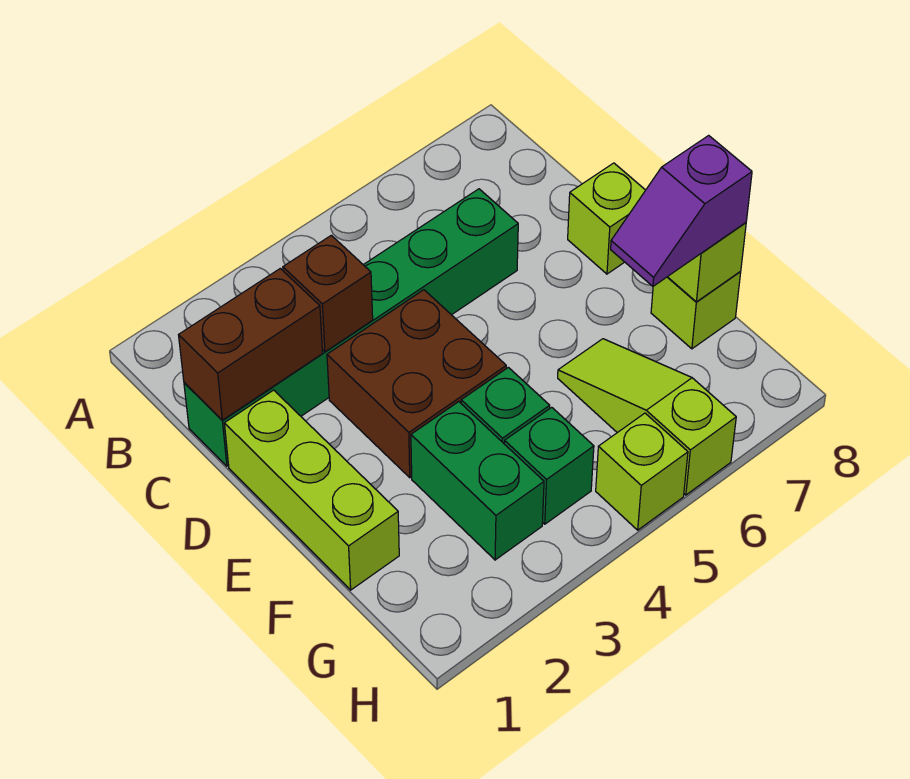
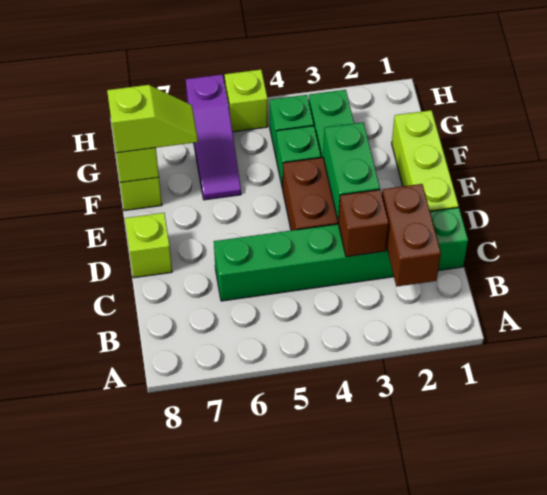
brown brick C1:C2 level 2 -> brown brick B2:C2 level 2
none -> green brick D3:E3 level 2
lime slope F6:H6 level 1 top H -> purple slope F6:H6 level 1 top H
purple slope F7:F8 level 3 top 8 -> lime slope F7:F8 level 3 top 8

